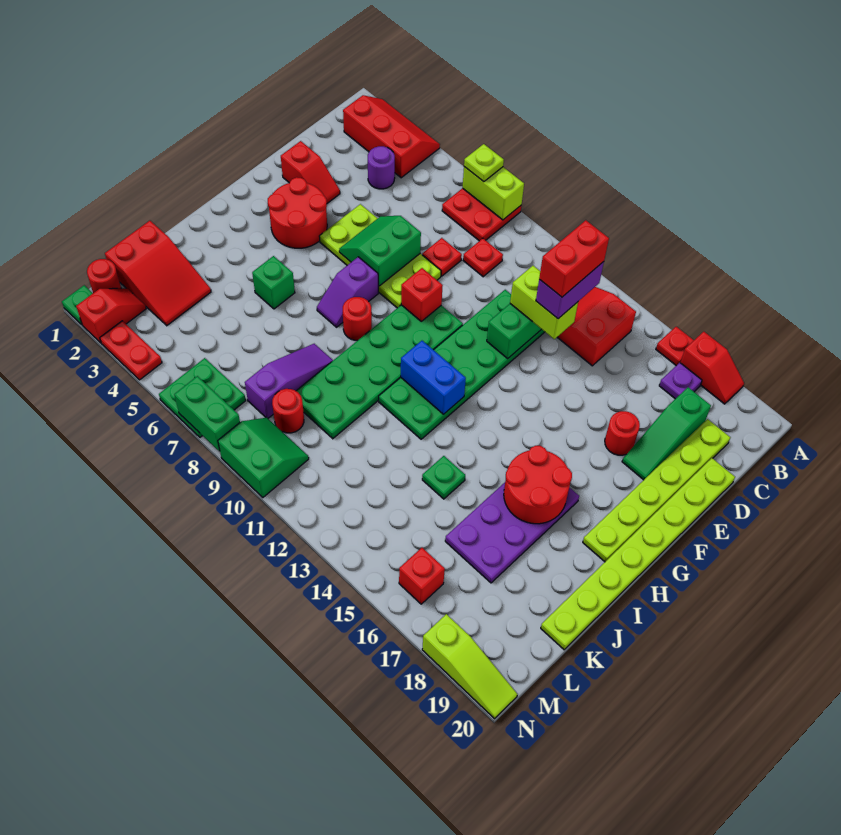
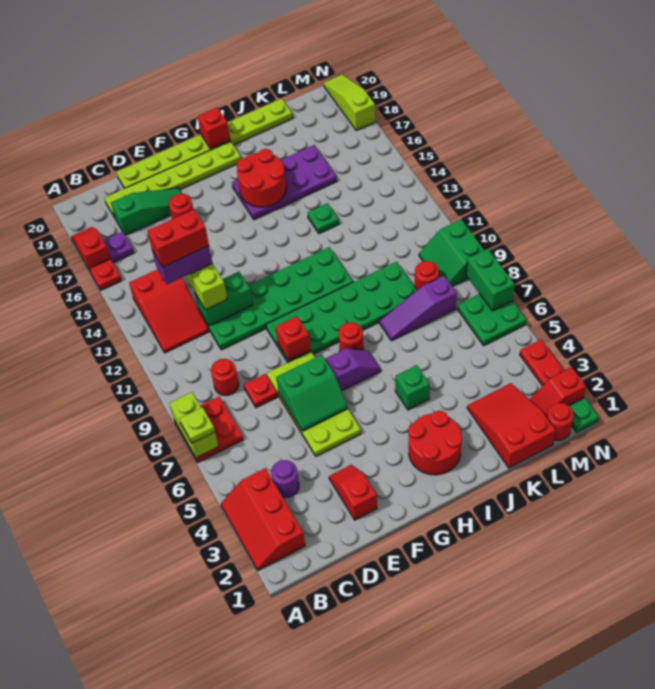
red plate C9 level 1 -> red round brick C9 level 1
red round brick F3:G4 level 1 -> red round brick H2:I3 level 1
blue brick H11:H12 level 2 -> none
red brick M16 level 1 -> red brick H20 level 2

